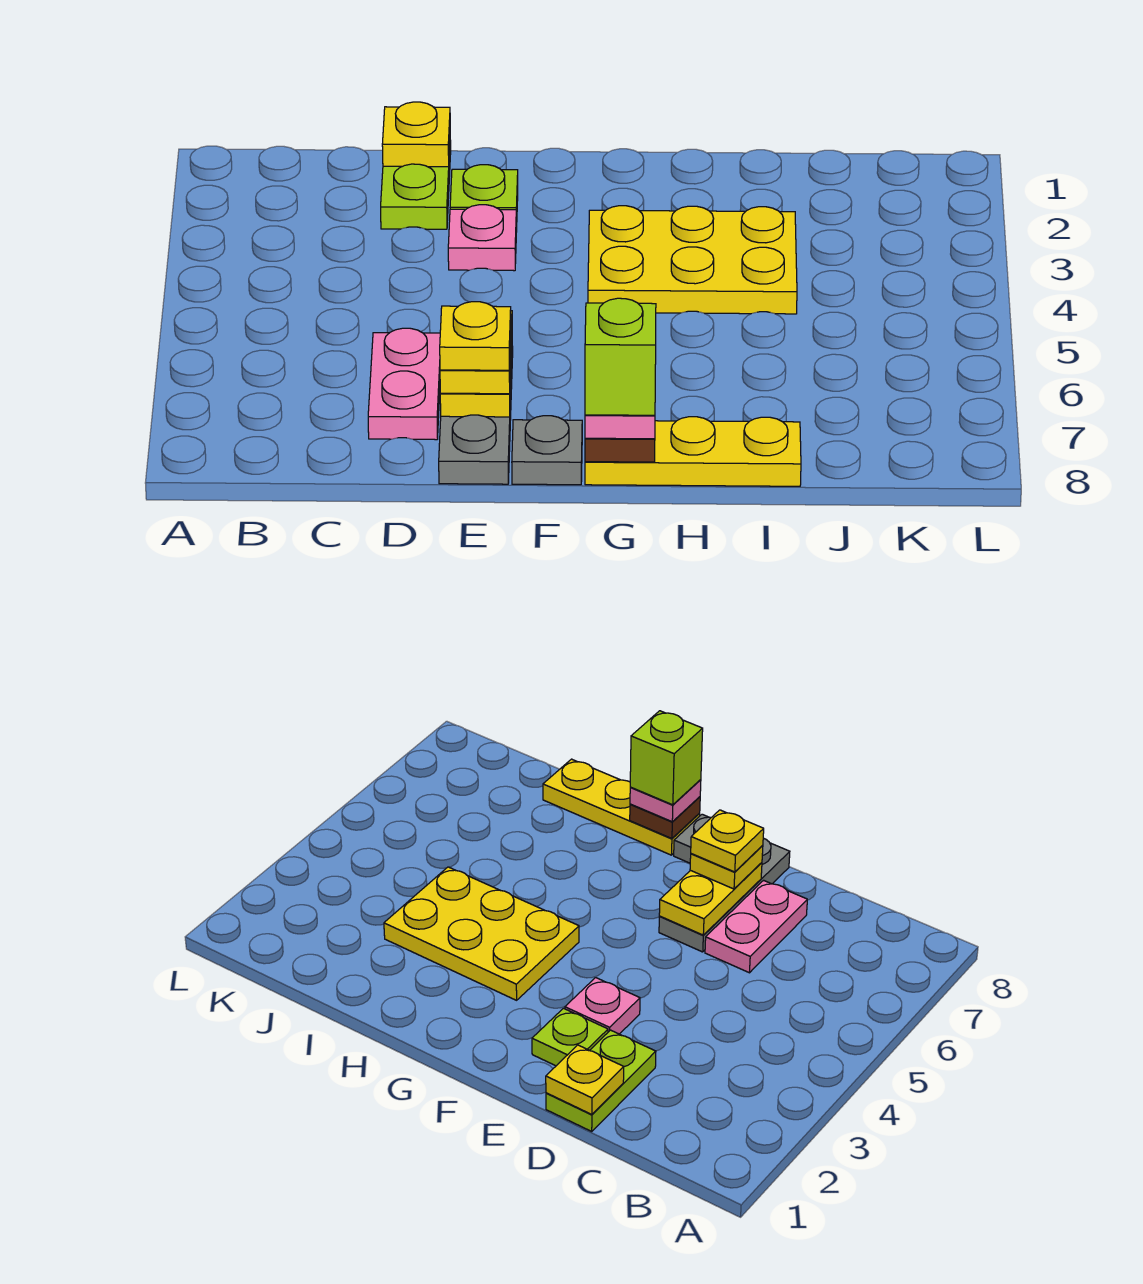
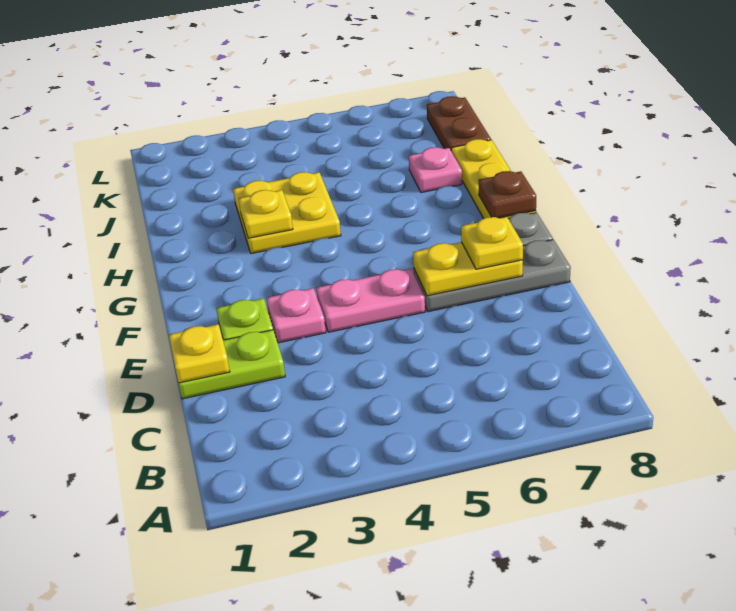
pink plate D6:D7 level 1 -> pink plate E4:E5 level 1
yellow plate E7 level 4 -> yellow plate H3 level 2
yellow plate G3:I4 level 1 -> yellow plate H3:I4 level 1
pink plate G8 level 3 -> pink plate I7 level 1
lime brick G8 level 4 -> none
none -> brown plate J8:K8 level 1

